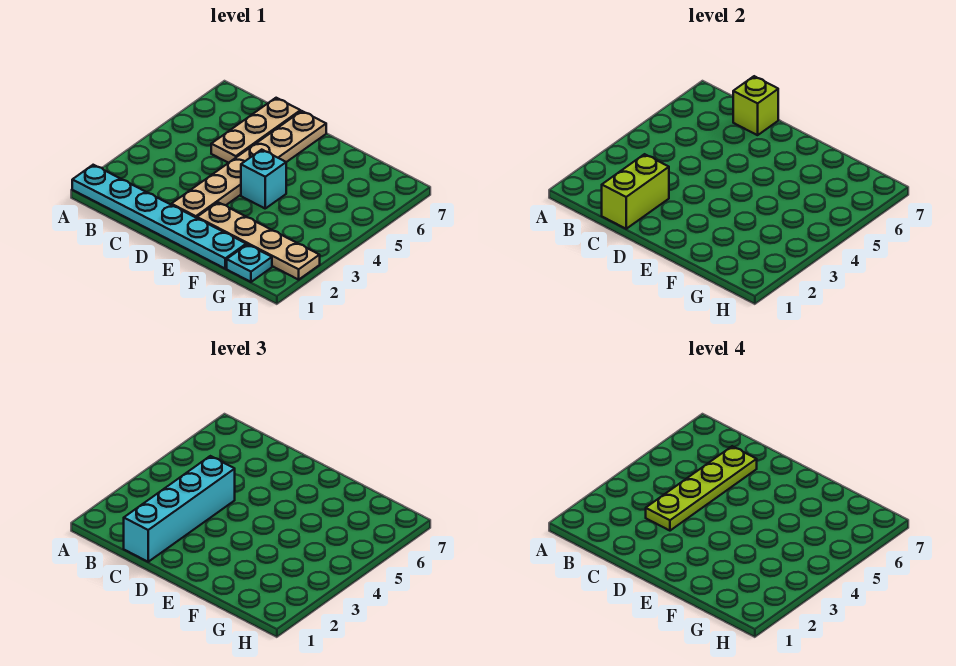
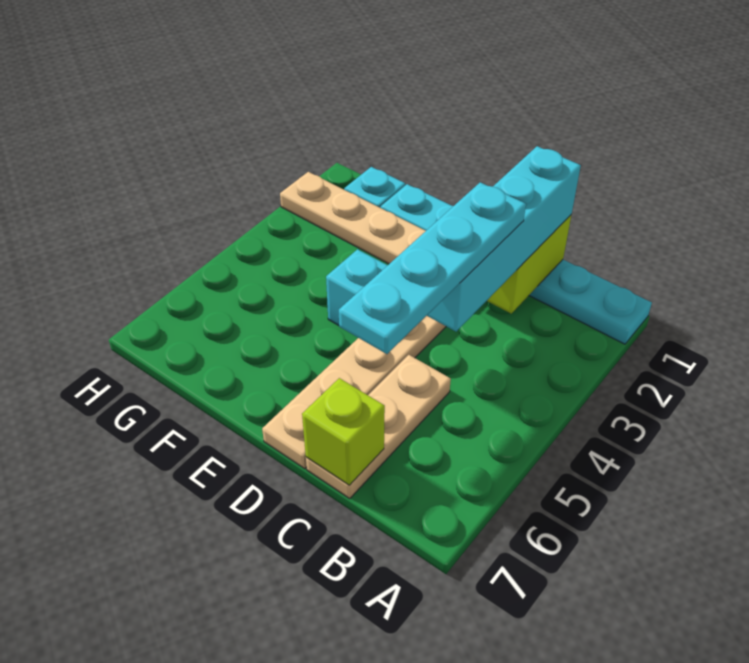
lime plate C3:C6 level 4 -> cyan plate C3:C6 level 4

